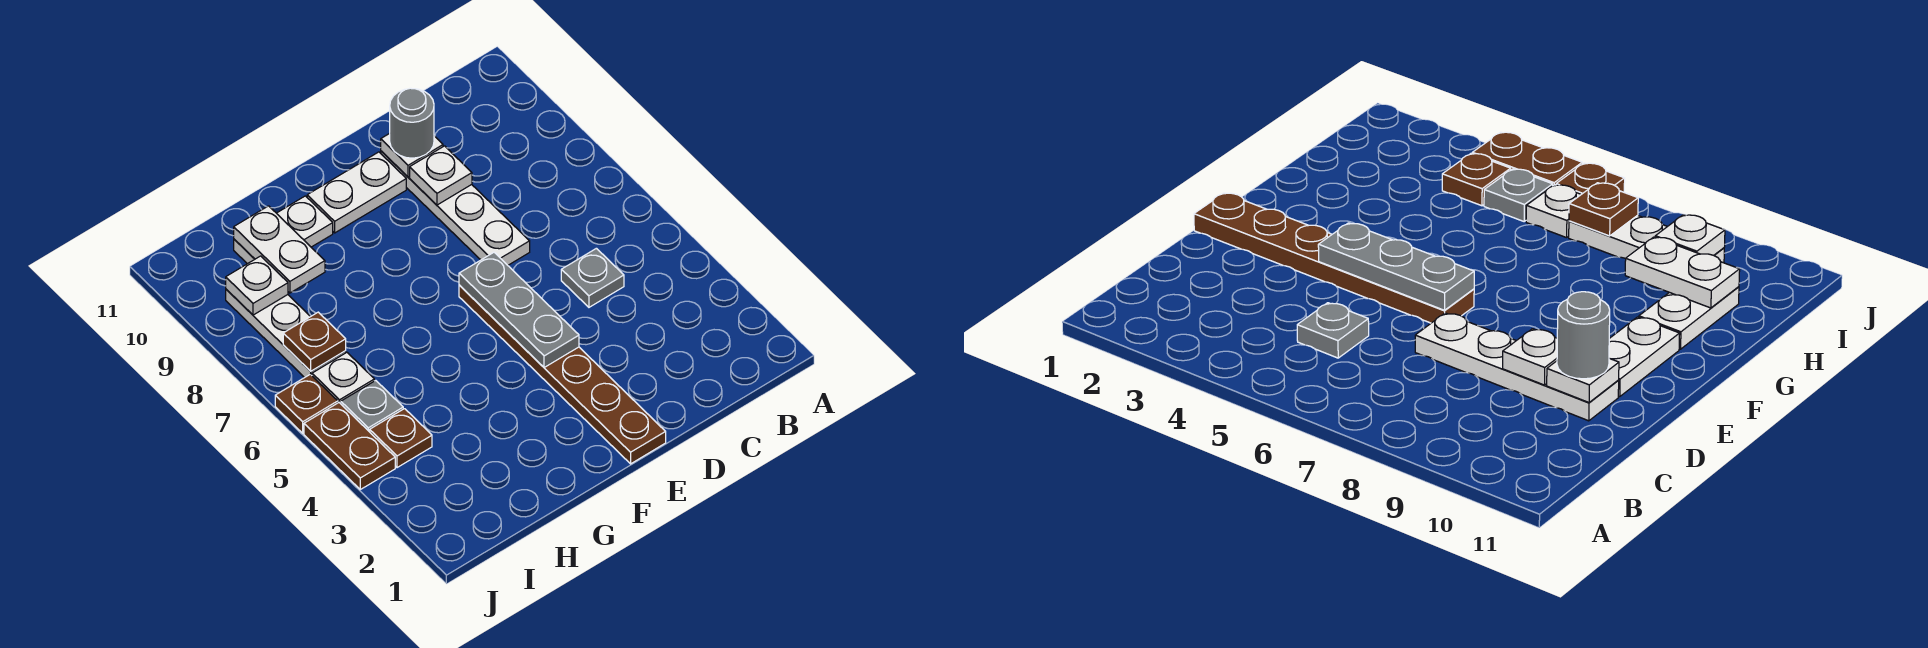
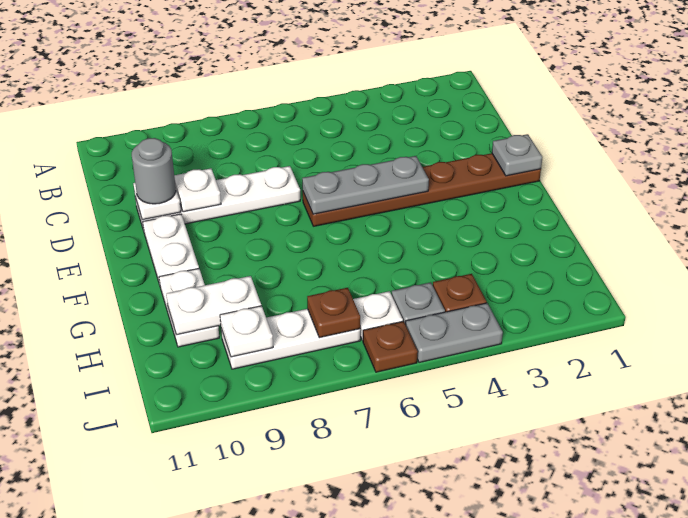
grey plate C5 level 1 -> grey plate E1 level 2
brown plate J4:J5 level 1 -> grey plate J4:J5 level 1

